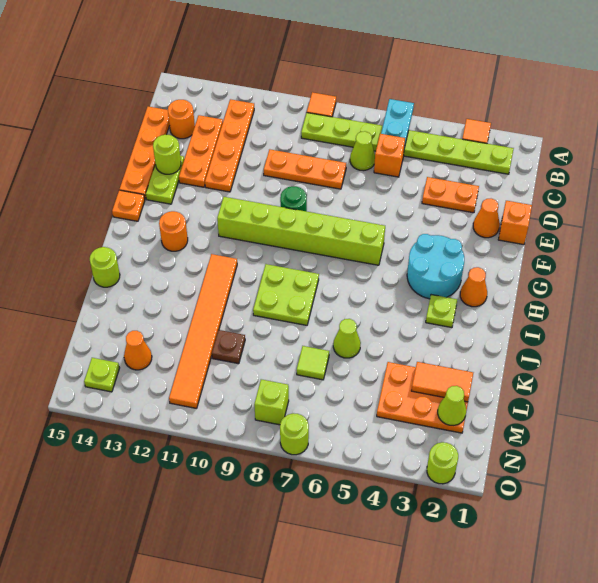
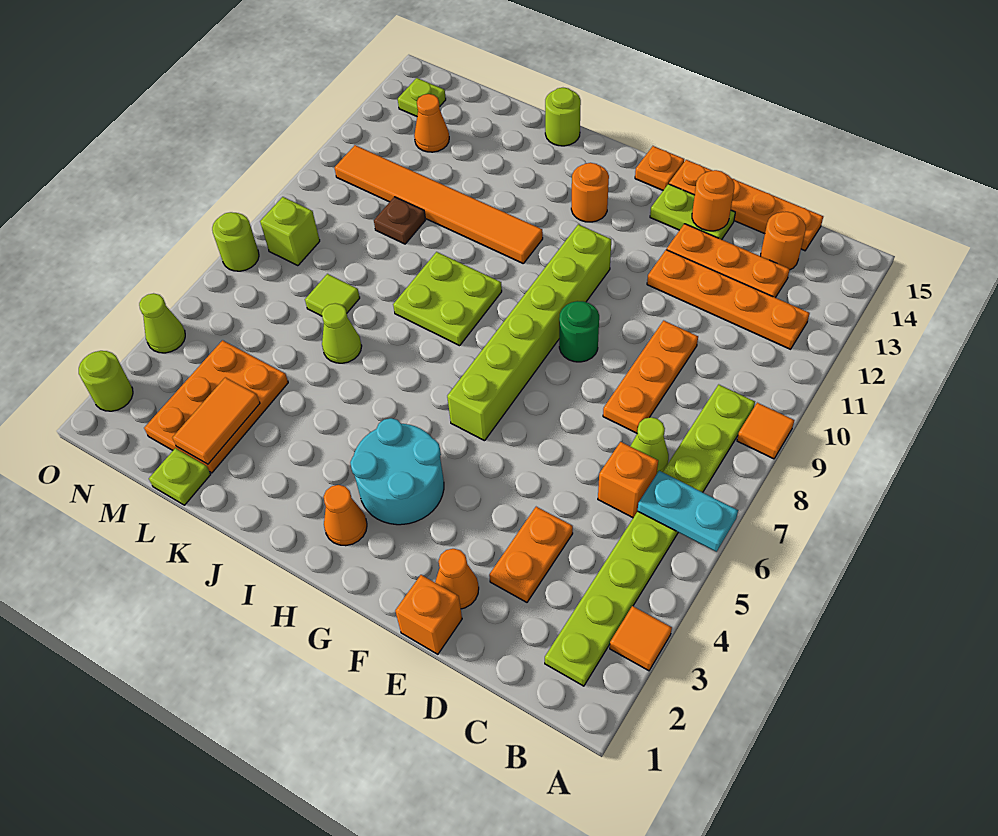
lime round brick E14 level 2 -> orange round brick E14 level 2
lime plate I3 level 1 -> lime plate L1 level 1
lime cone M2 level 2 -> lime cone O4 level 1

